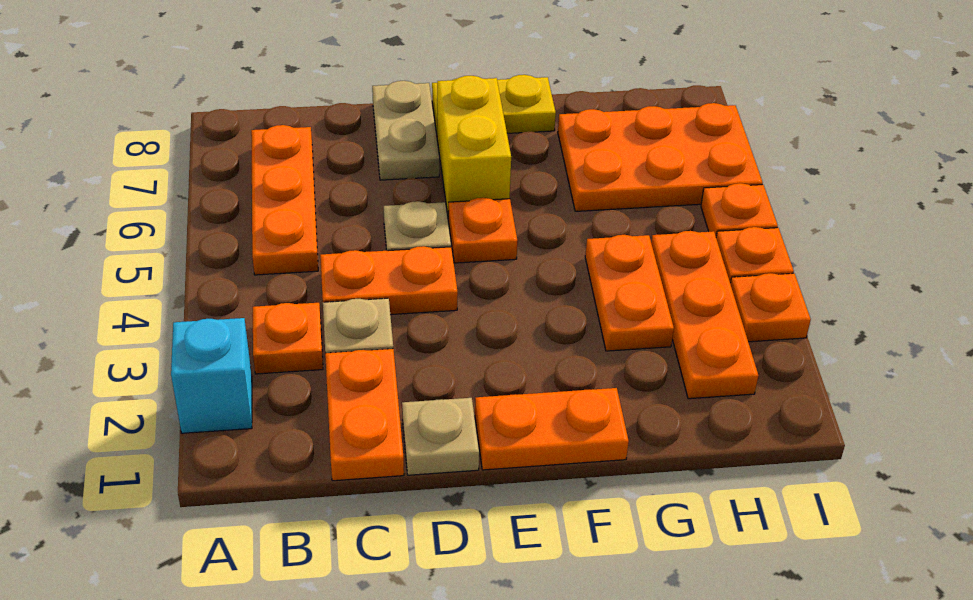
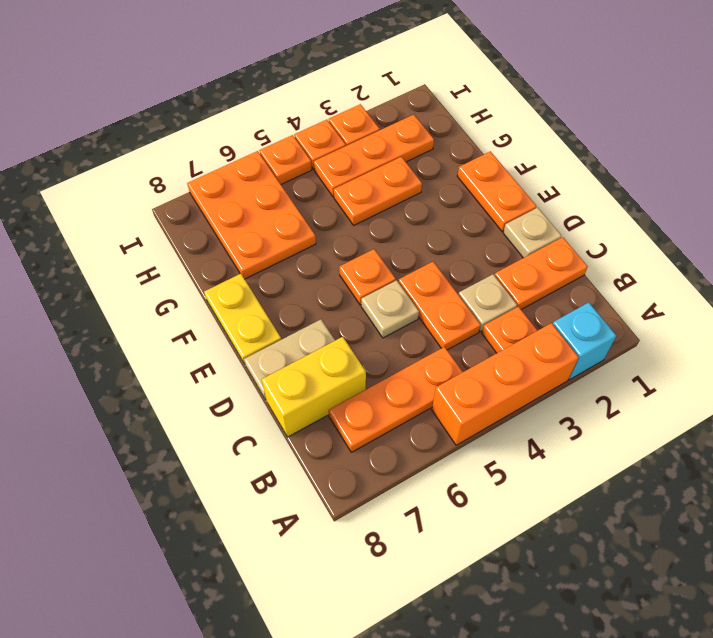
none -> orange brick A3:A5 level 1
yellow brick E6:E7 level 1 -> yellow brick C7:C8 level 1

